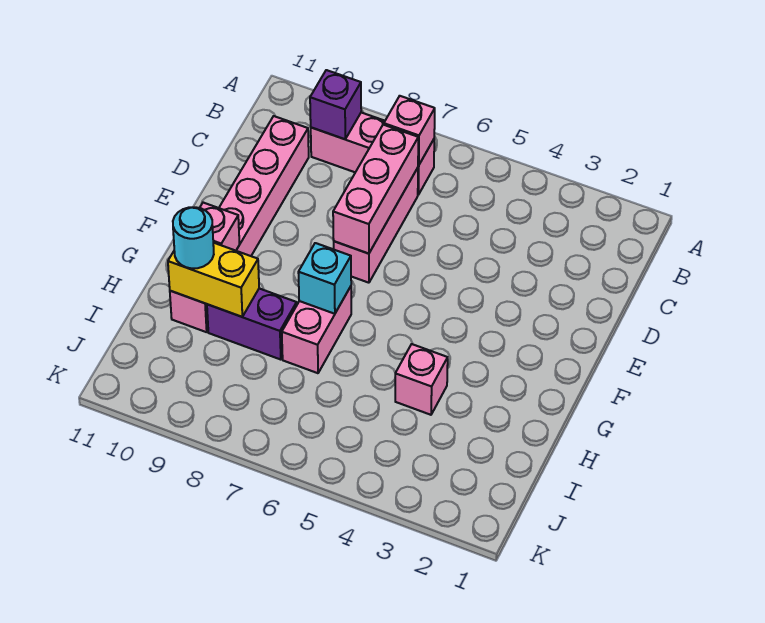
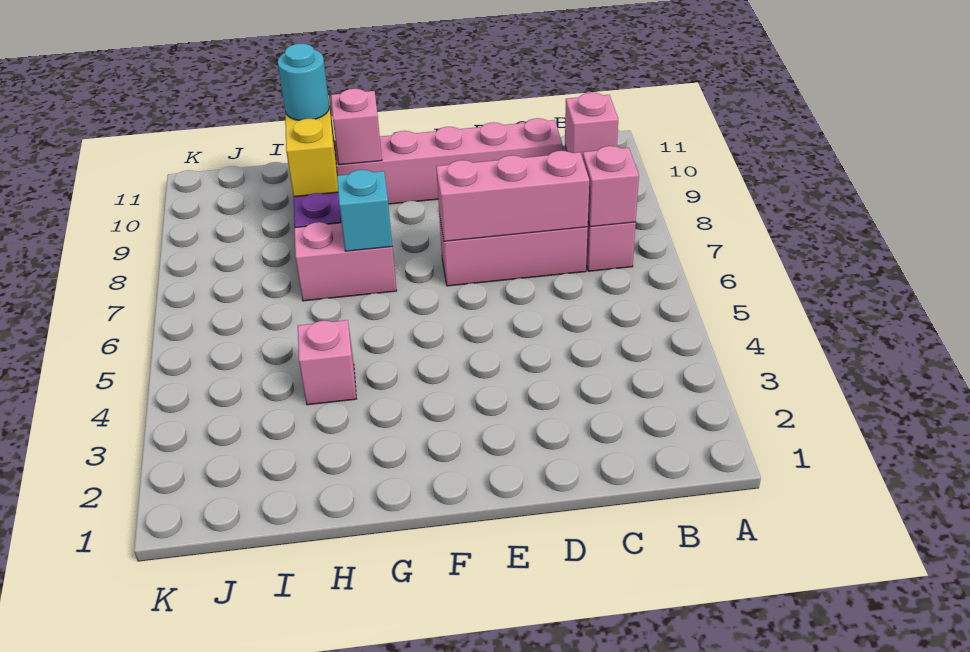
purple brick B9 level 2 -> pink brick B9 level 2

